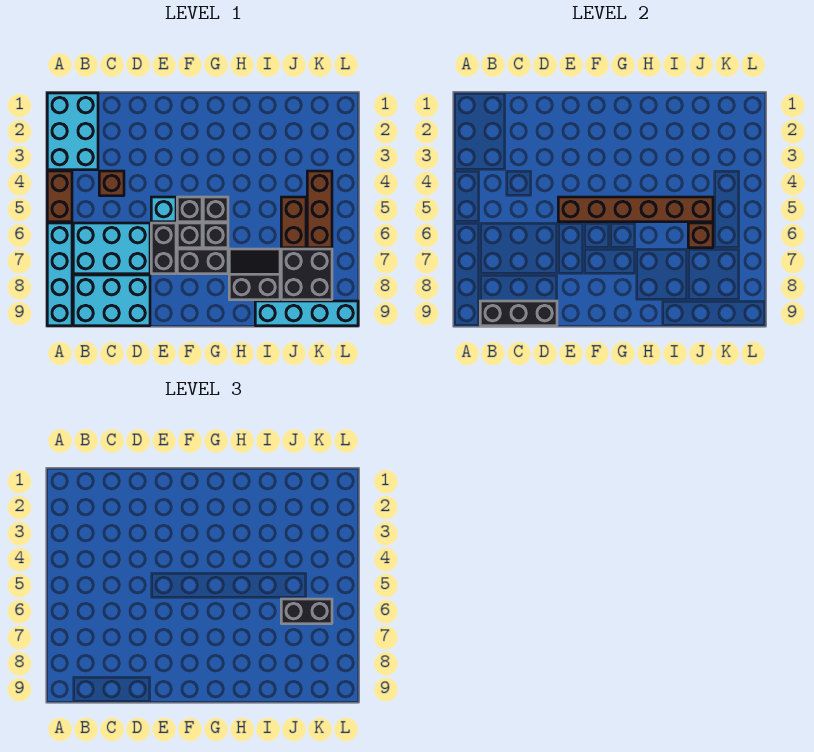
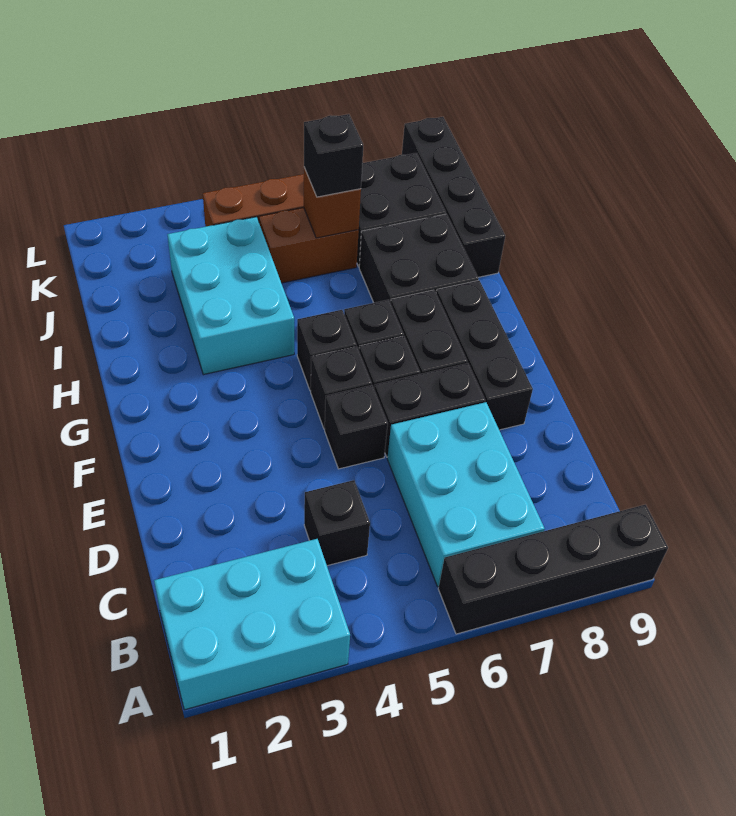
brown brick A4:A5 level 1 -> none
cyan brick A6:A9 level 1 -> black brick A6:A9 level 1
cyan brick B8:D9 level 1 -> cyan brick H3:J4 level 1
black brick B9:D9 level 2 -> black brick E8:G8 level 1
brown brick C4 level 1 -> black brick C4 level 1
cyan brick E5 level 1 -> black brick E5 level 1
brown brick E5:J5 level 2 -> none
black slope H7:I8 level 1 top 8 -> black brick H7:I8 level 1
cyan brick I9:L9 level 1 -> black brick I9:L9 level 1
black brick J6:K6 level 3 -> black brick J6 level 3

